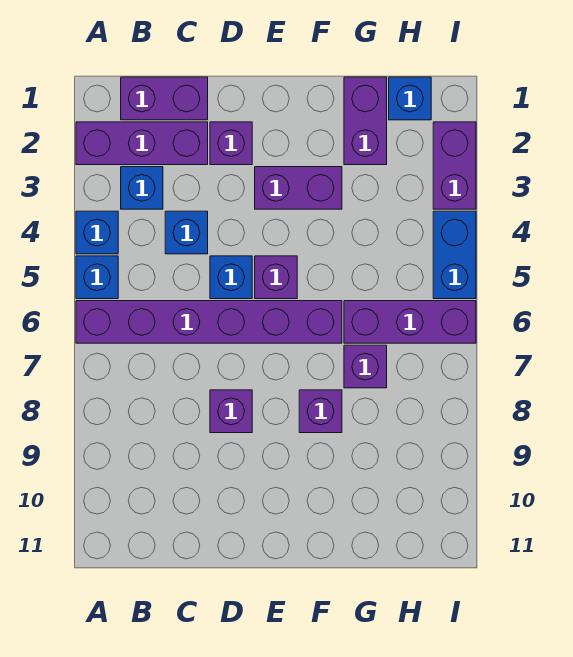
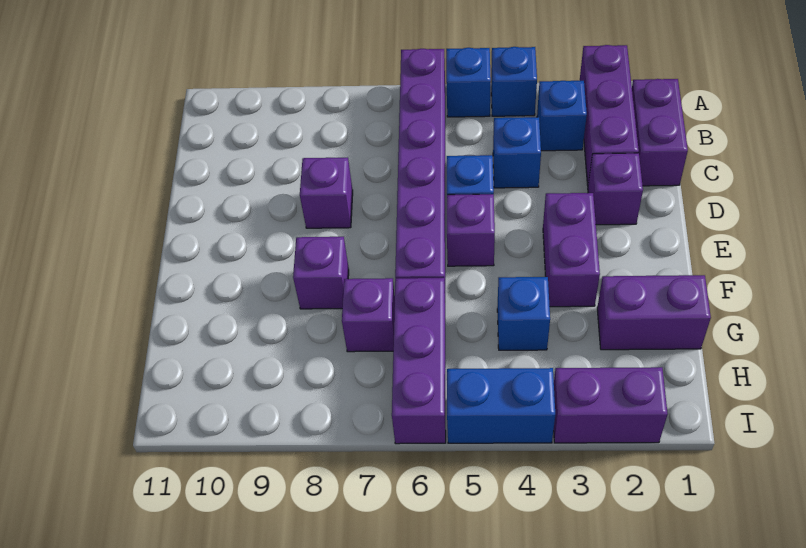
blue brick H1 level 1 -> blue brick G4 level 1

